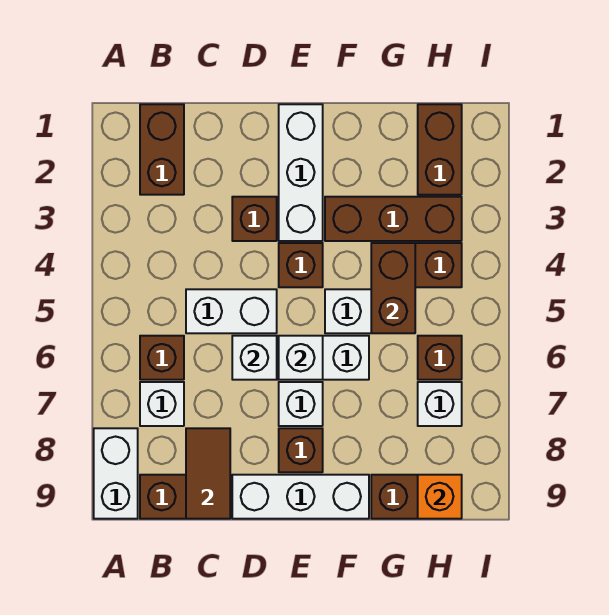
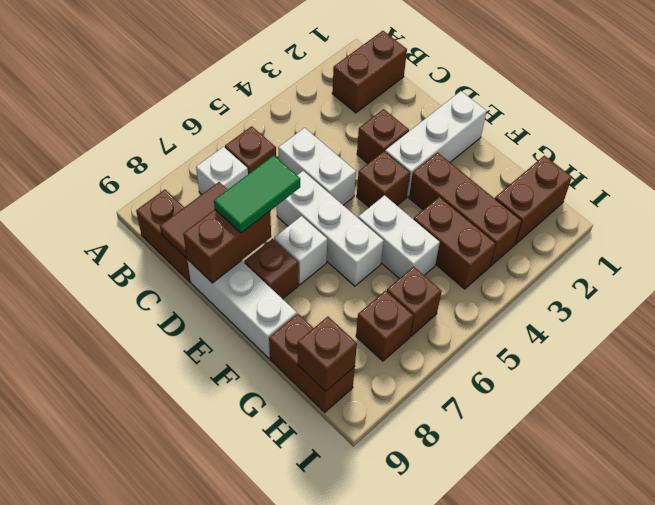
white brick A8:A9 level 1 -> none
white brick D6 level 2 -> none
none -> green tile D7:D8 level 3
white brick E6 level 2 -> none
brown brick G4:G5 level 2 -> brown brick D8:D9 level 2
white brick H7 level 1 -> brown brick H7 level 1
orange brick H9 level 2 -> brown brick H9 level 2

